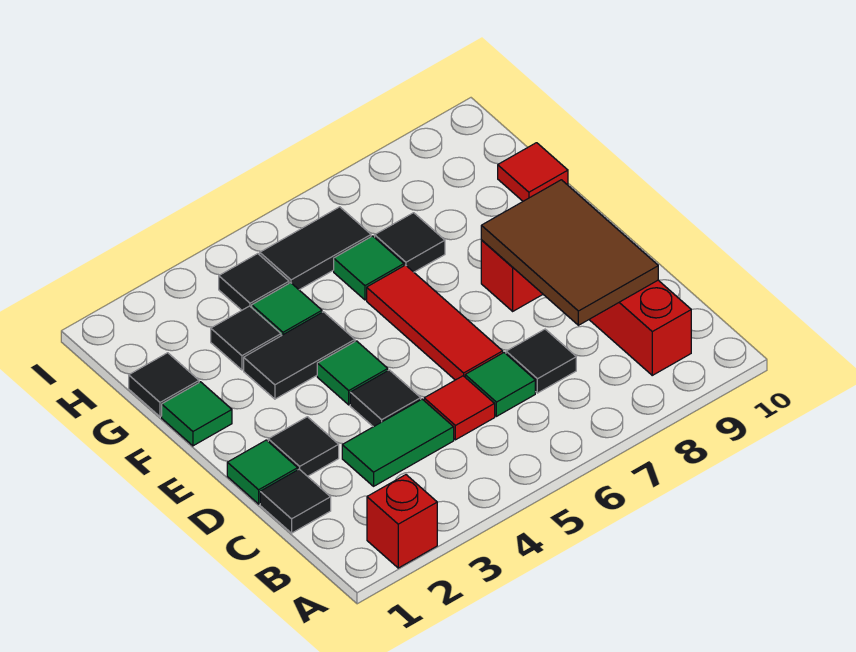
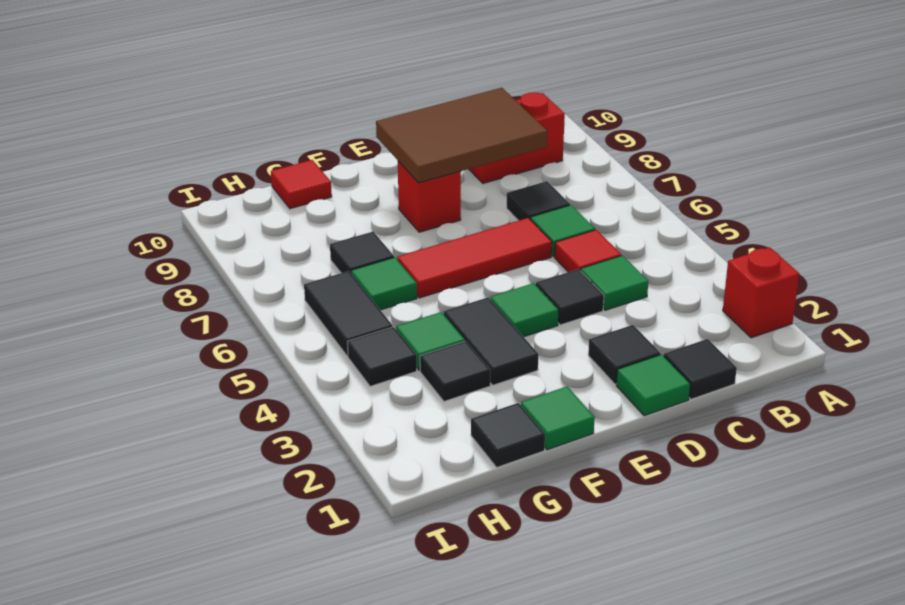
green tile C3:C4 level 1 -> green tile C4 level 1

